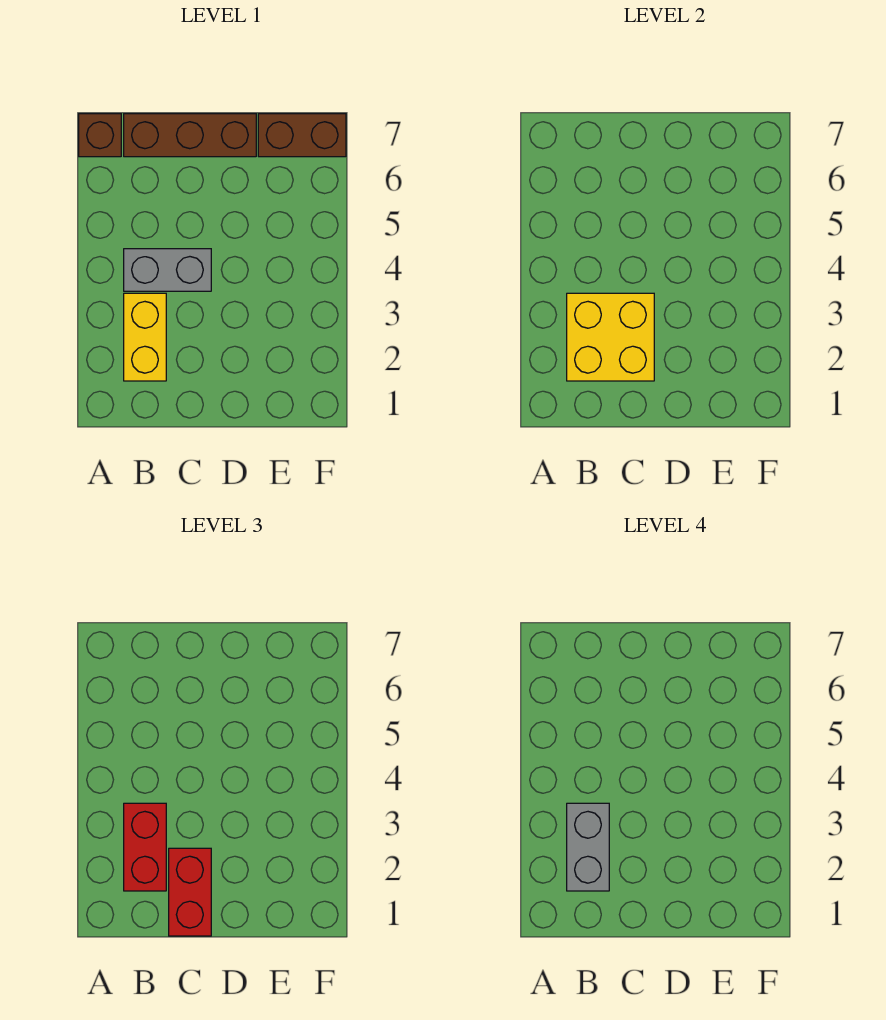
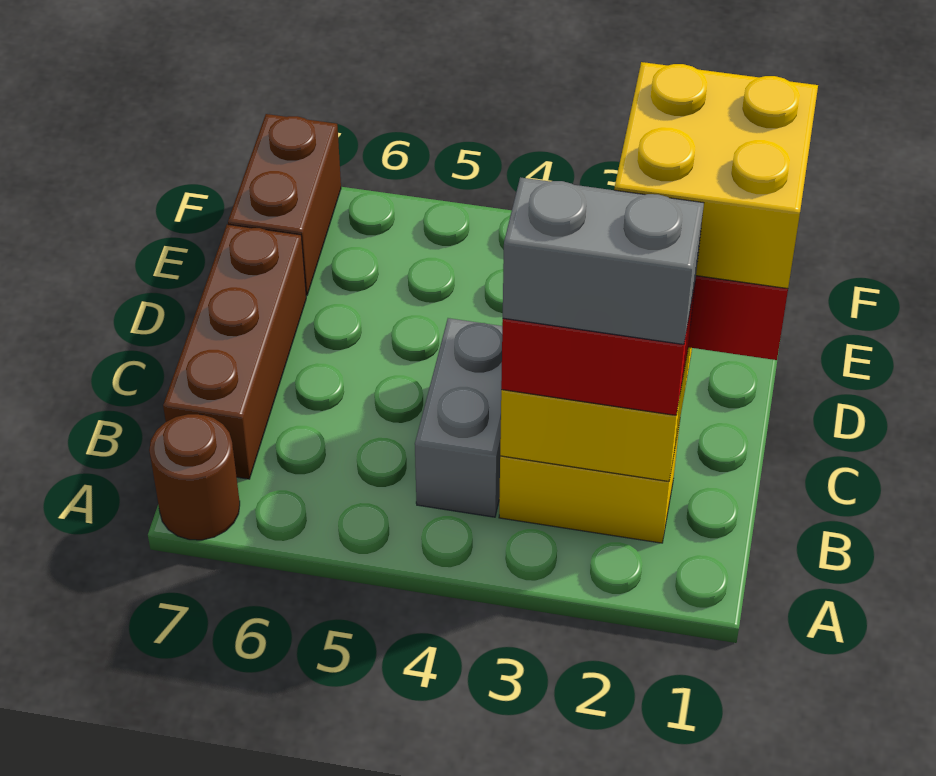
brown brick A7 level 1 -> brown round brick A7 level 1
none -> yellow brick C1:D2 level 4

